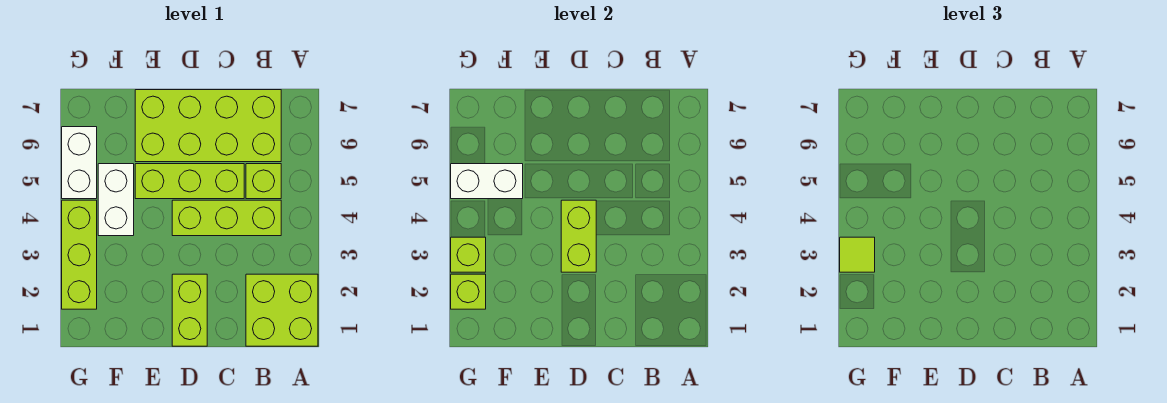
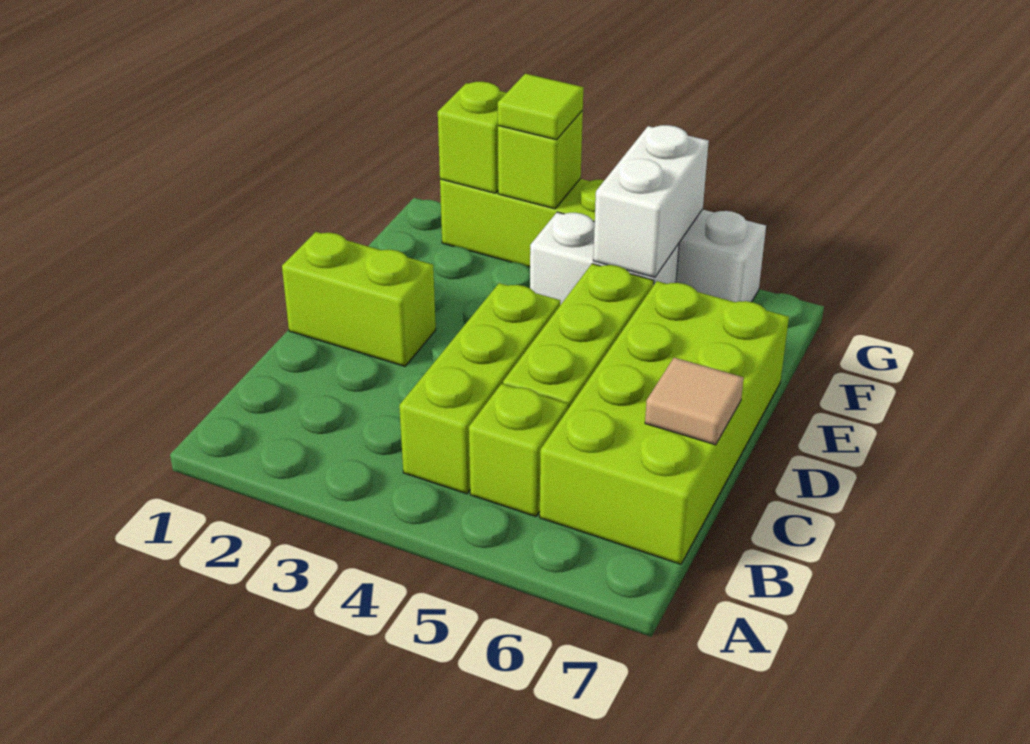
lime brick A1:B2 level 1 -> none
none -> tan tile C7 level 2
lime brick D3:D4 level 2 -> none

